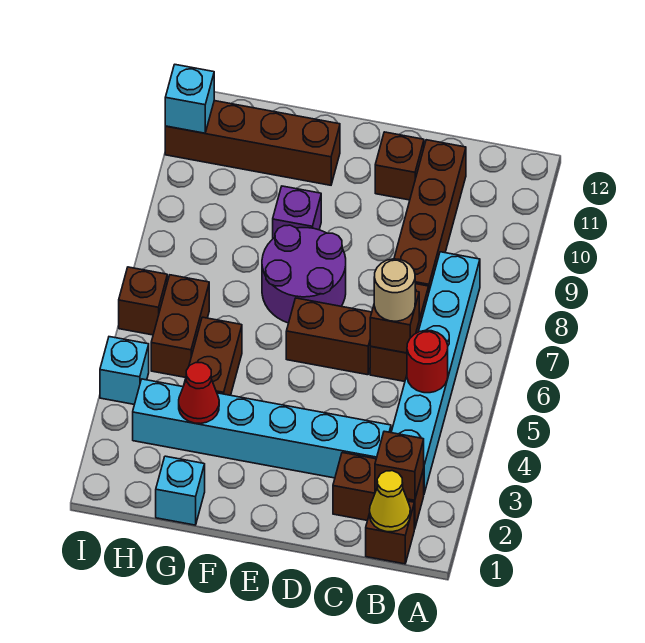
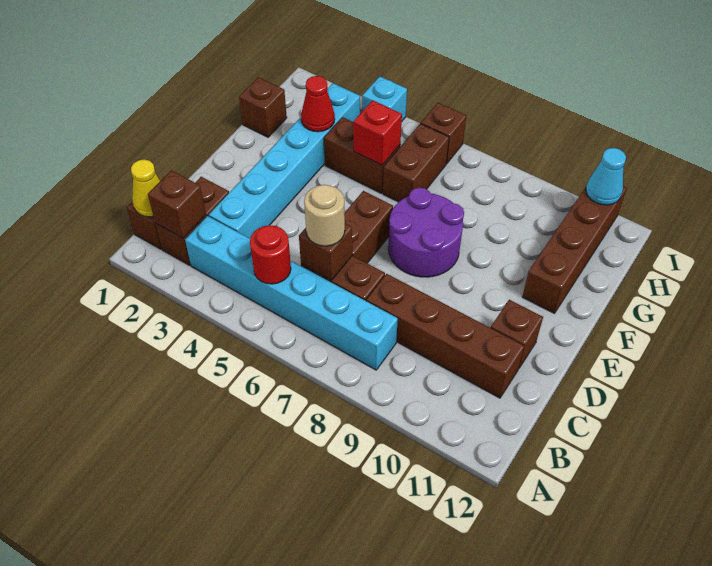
purple brick F9 level 1 -> none
cyan brick G1 level 1 -> brown brick G1 level 1
none -> red brick G5 level 2
brown brick H5:H6 level 1 -> brown brick G6:H6 level 1
cyan brick I11 level 2 -> cyan cone I11 level 2

